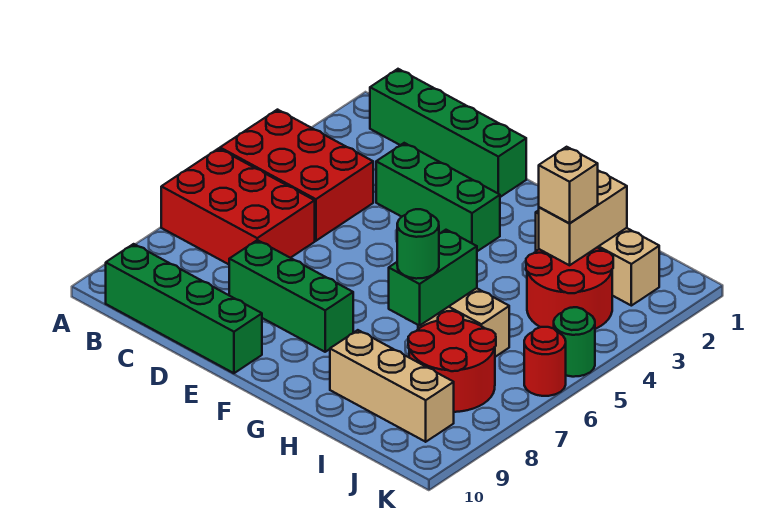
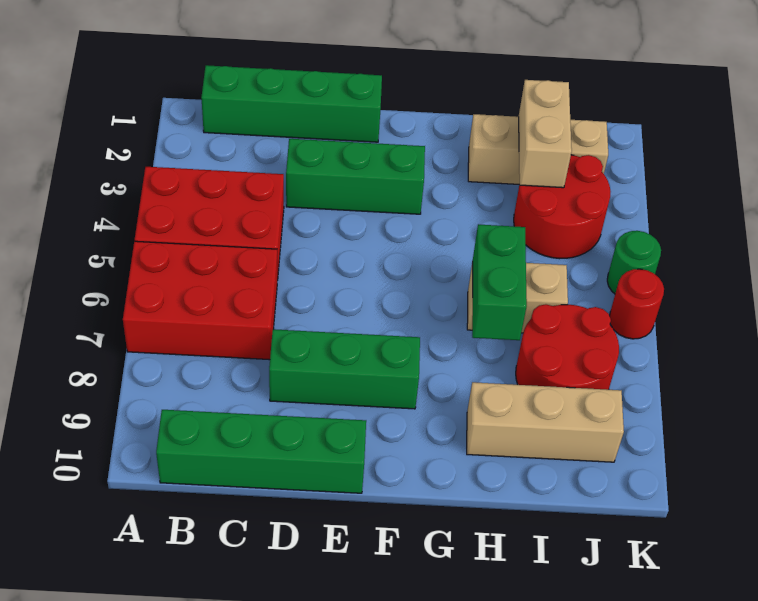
green round brick H7 level 3 -> none
tan brick I3 level 3 -> none

